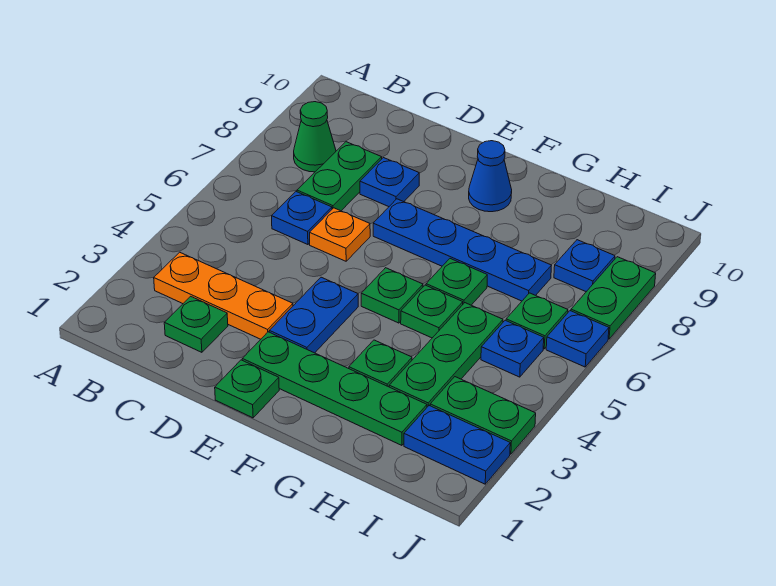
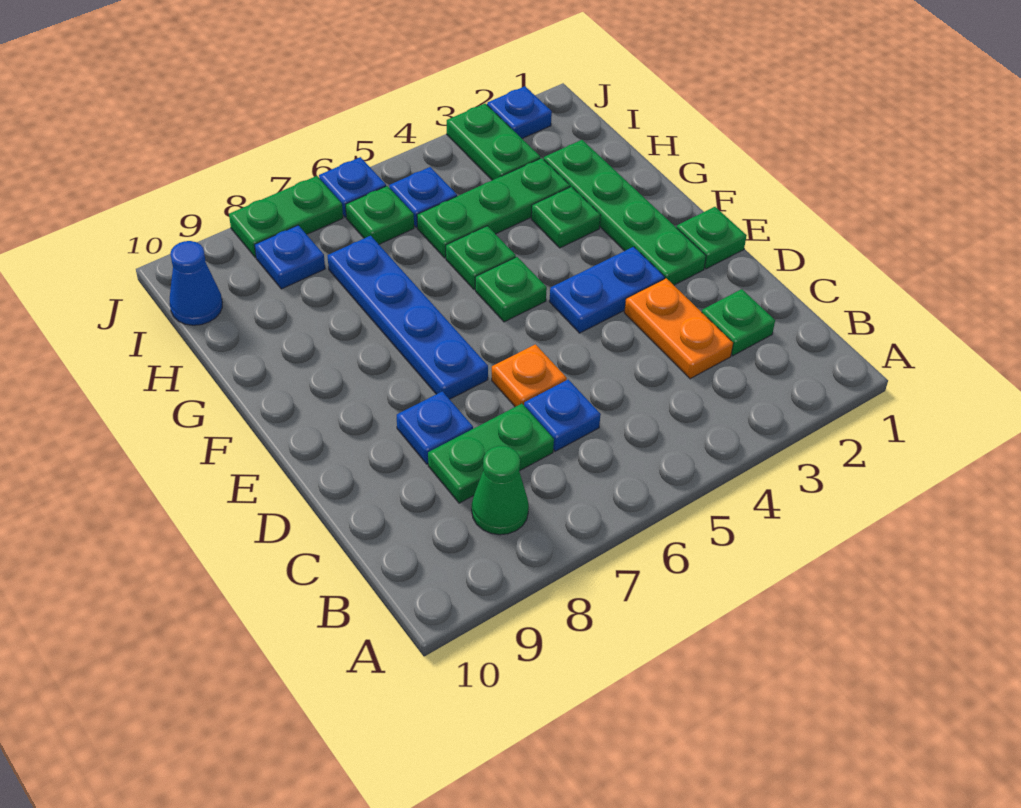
orange plate B3:D3 level 1 -> orange plate C3:D3 level 1
blue cone F9 level 1 -> blue cone I10 level 1
green plate G6 level 1 -> none
blue plate I2:J2 level 1 -> blue plate J2 level 1

